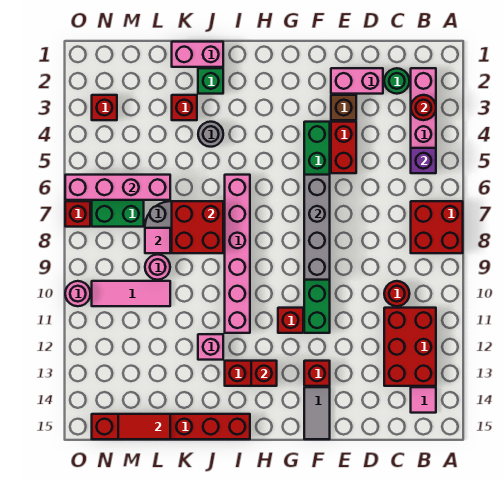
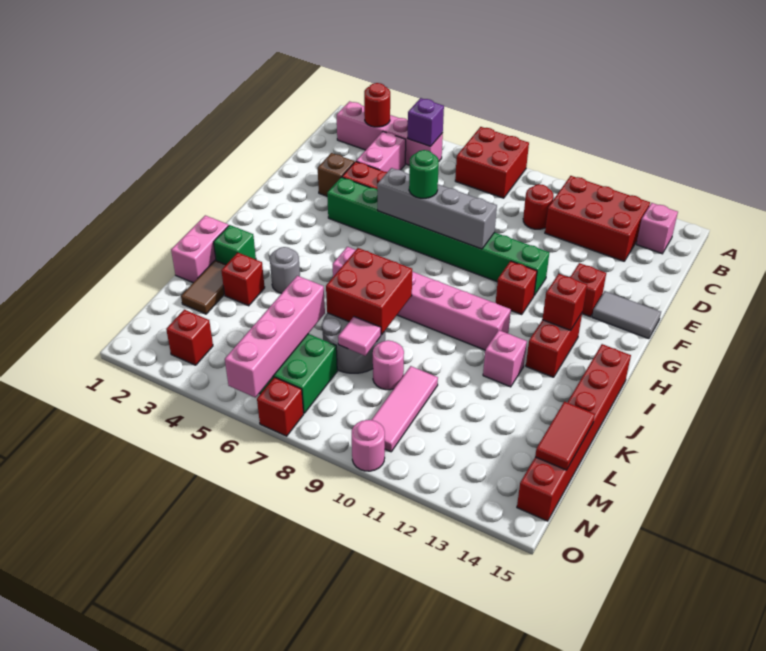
pink tile B14 level 1 -> pink brick B14 level 1
green round brick C2 level 1 -> green round brick F7 level 3
pink brick D2:E2 level 1 -> pink brick C4:D4 level 1
none -> brown tile K2:L2 level 1

